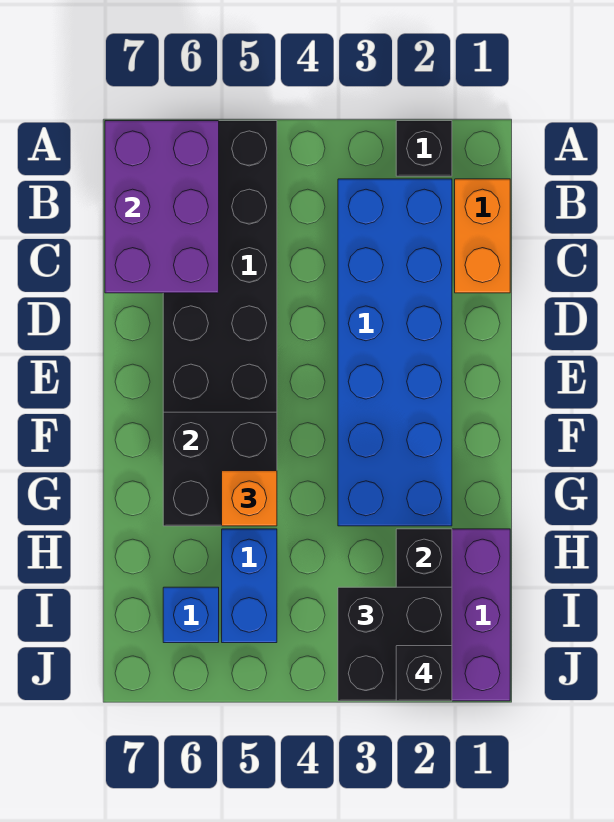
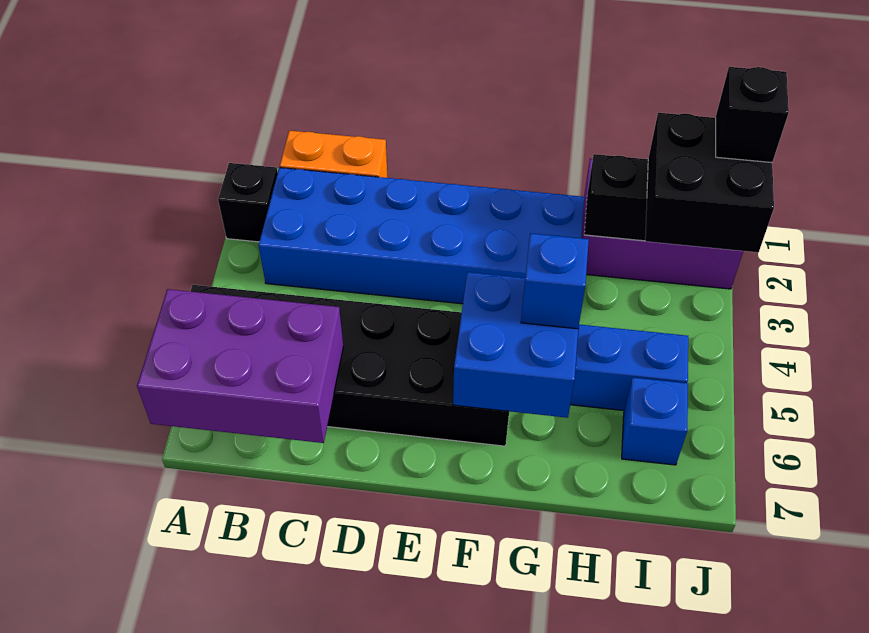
black brick F5:G6 level 2 -> blue brick F5:G6 level 2
orange brick G5 level 3 -> blue brick G5 level 3

